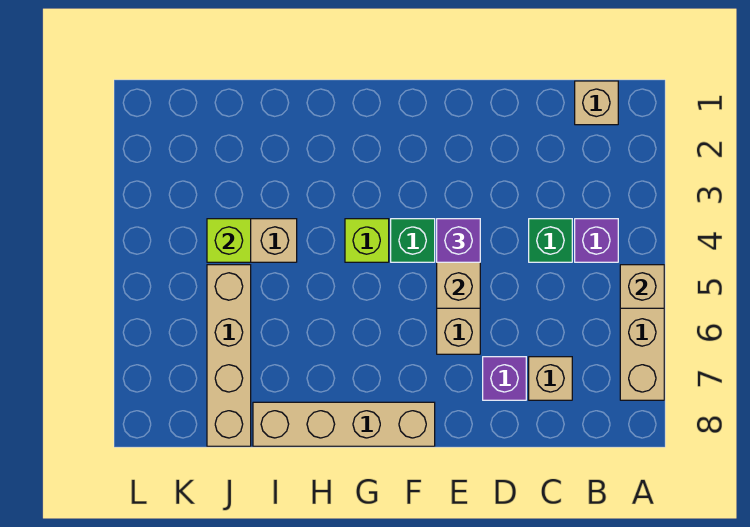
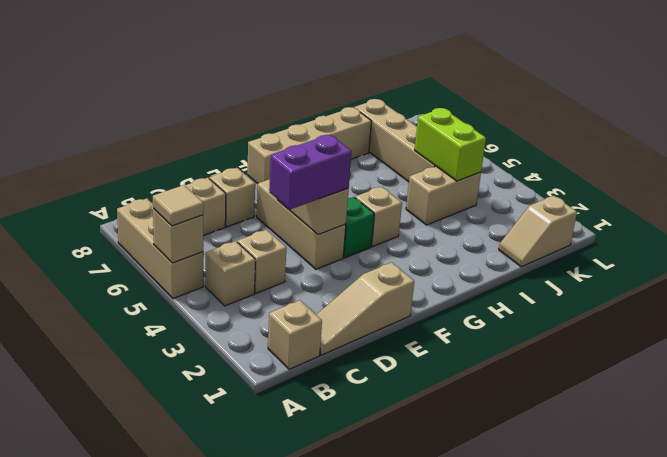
none -> tan tile A5 level 3
purple brick B4 level 1 -> tan brick B4 level 1
none -> tan slope C1:E1 level 1 top E
green brick C4 level 1 -> tan brick C4 level 1
purple brick D7 level 1 -> tan brick D7 level 1
purple brick E4 level 3 -> purple brick D4:E4 level 3
lime brick G4 level 1 -> tan brick G4 level 1
none -> tan slope J1:K1 level 1 top K
lime brick J4 level 2 -> lime brick J4:J5 level 2

